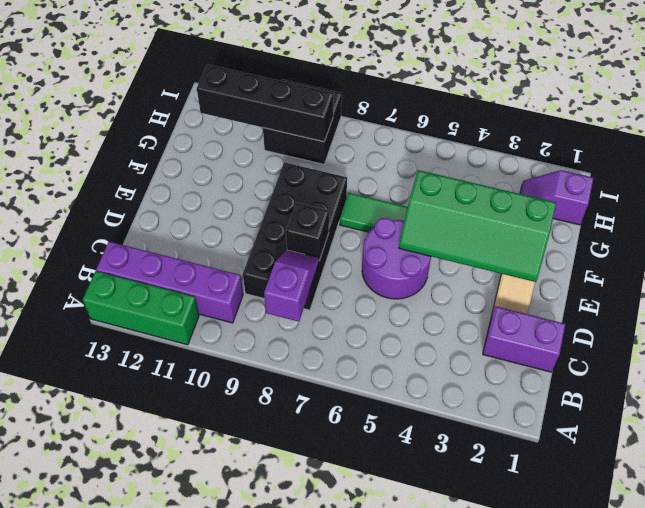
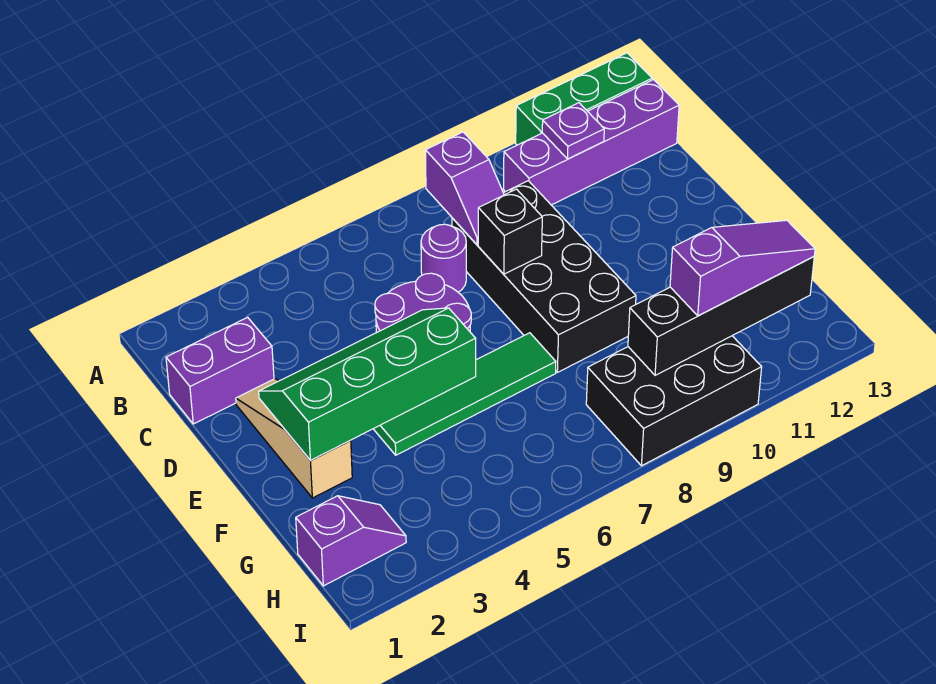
none -> purple plate B11 level 2
none -> purple round brick C7 level 1
black brick H9:I10 level 1 -> black brick H8:I10 level 1
none -> purple slope H10:H12 level 3 top 10

